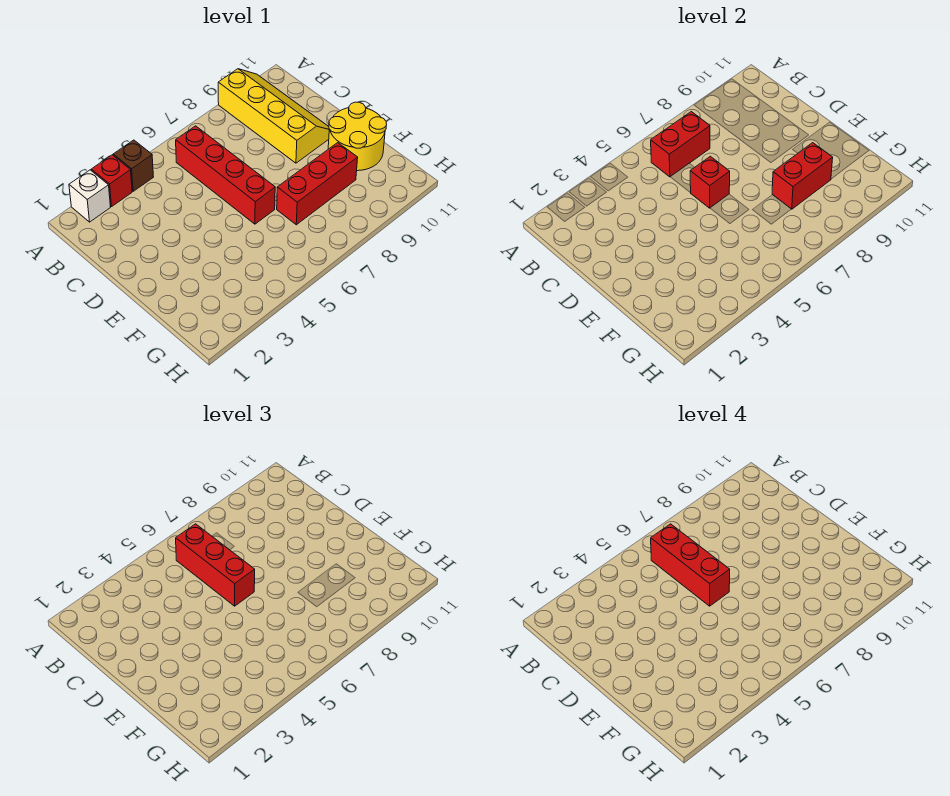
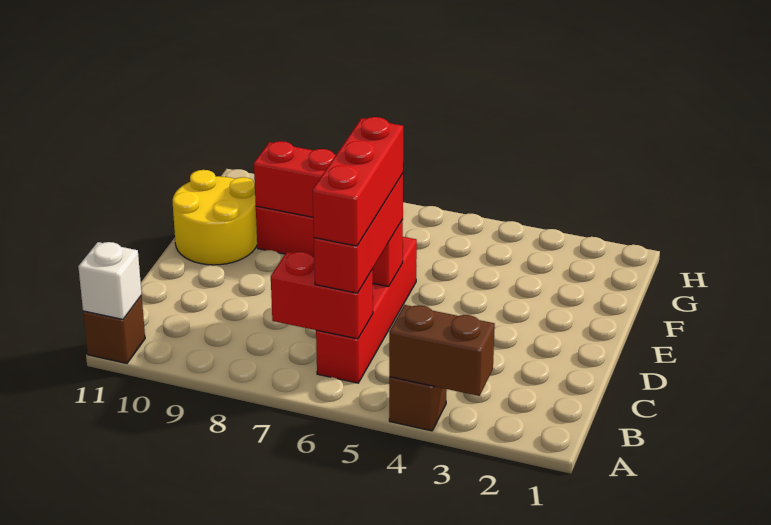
white brick A2 level 1 -> white brick A11 level 2
red brick A3 level 1 -> none
none -> brown brick A3:A4 level 2
yellow slope A9:D10 level 1 top 9 -> none
none -> brown brick A11 level 1

